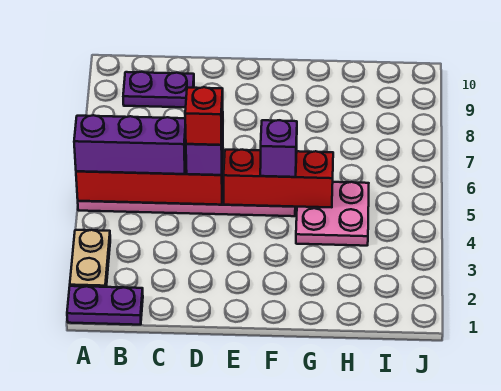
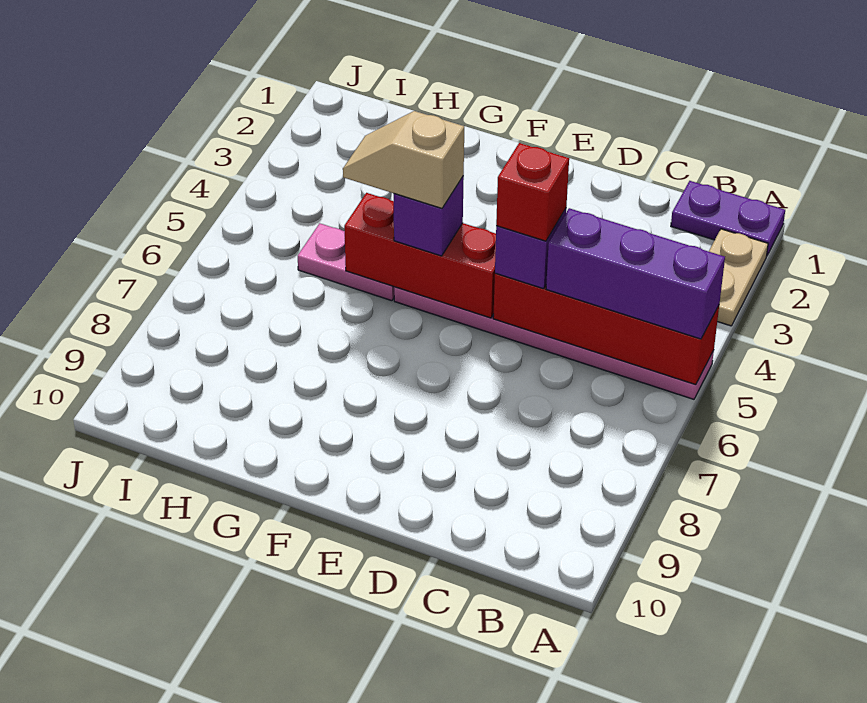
purple plate B9:C9 level 1 -> none
none -> tan slope F5:G5 level 4 top F
pink plate G4:H5 level 1 -> pink plate G5:H5 level 1

